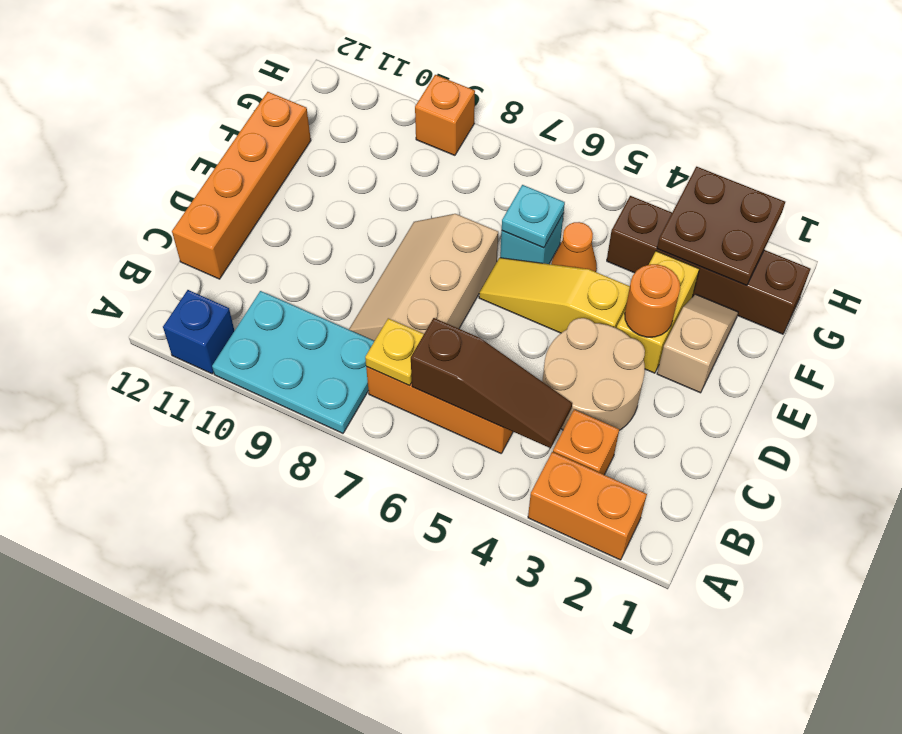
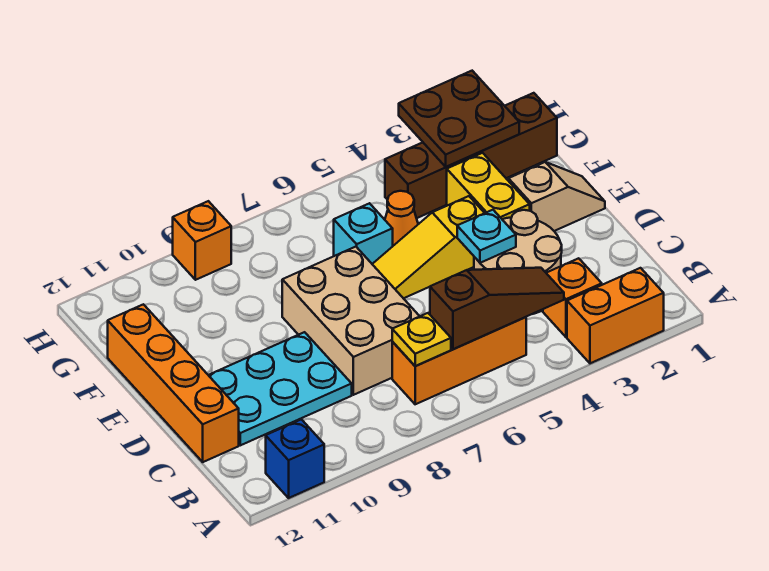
cyan plate A8:B10 level 1 -> cyan plate C9:D11 level 1
tan slope C7:E8 level 1 top 7 -> tan brick C7:E8 level 1
tan slope E2:F2 level 1 top E -> tan slope E1:E2 level 1 top 2
orange round brick E3 level 2 -> none
cyan plate F6 level 2 -> cyan plate D4 level 2

